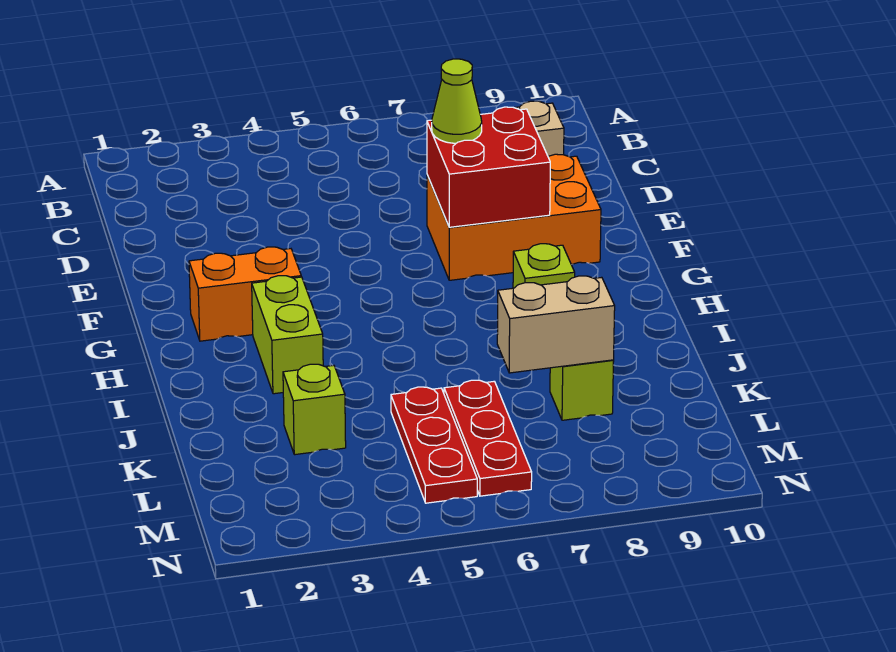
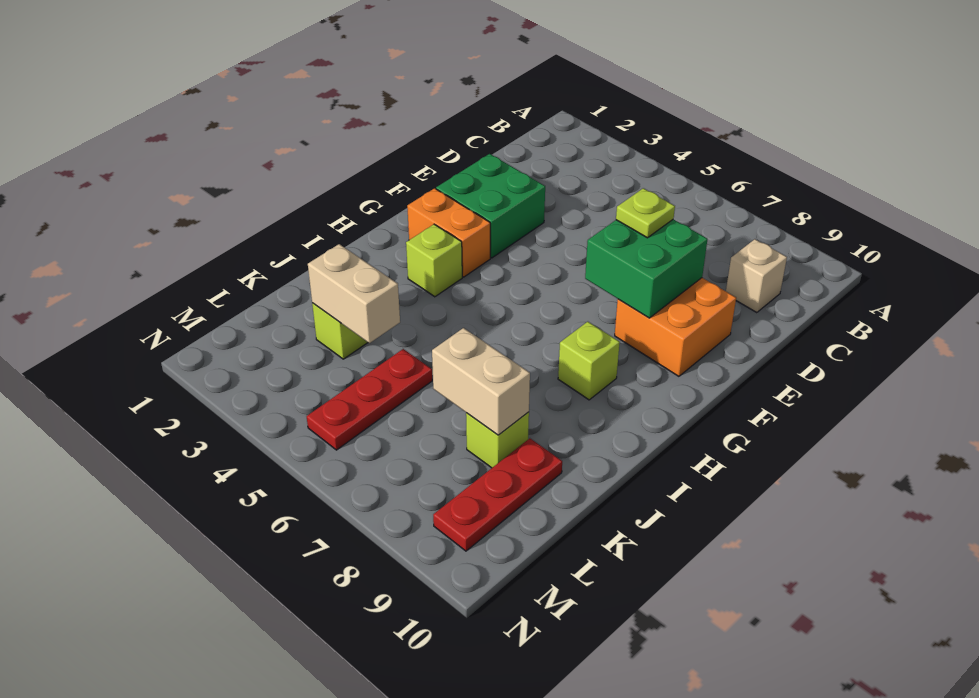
none -> green brick E2:F3 level 1
orange brick E7:F9 level 1 -> orange brick E8:F9 level 1
red brick E7:F8 level 2 -> green brick E7:F8 level 2
lime cone E7 level 3 -> lime plate E7 level 3
lime brick H3:I3 level 1 -> lime brick H3 level 1
none -> tan brick K3:K4 level 2
red plate K6:M6 level 1 -> red plate K9:M9 level 1

